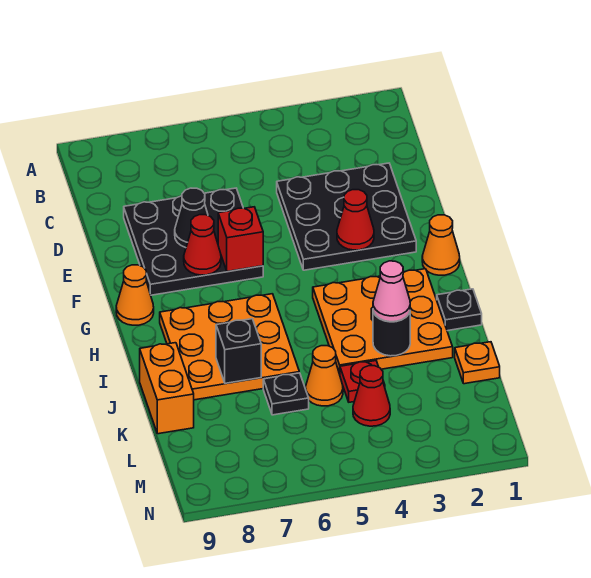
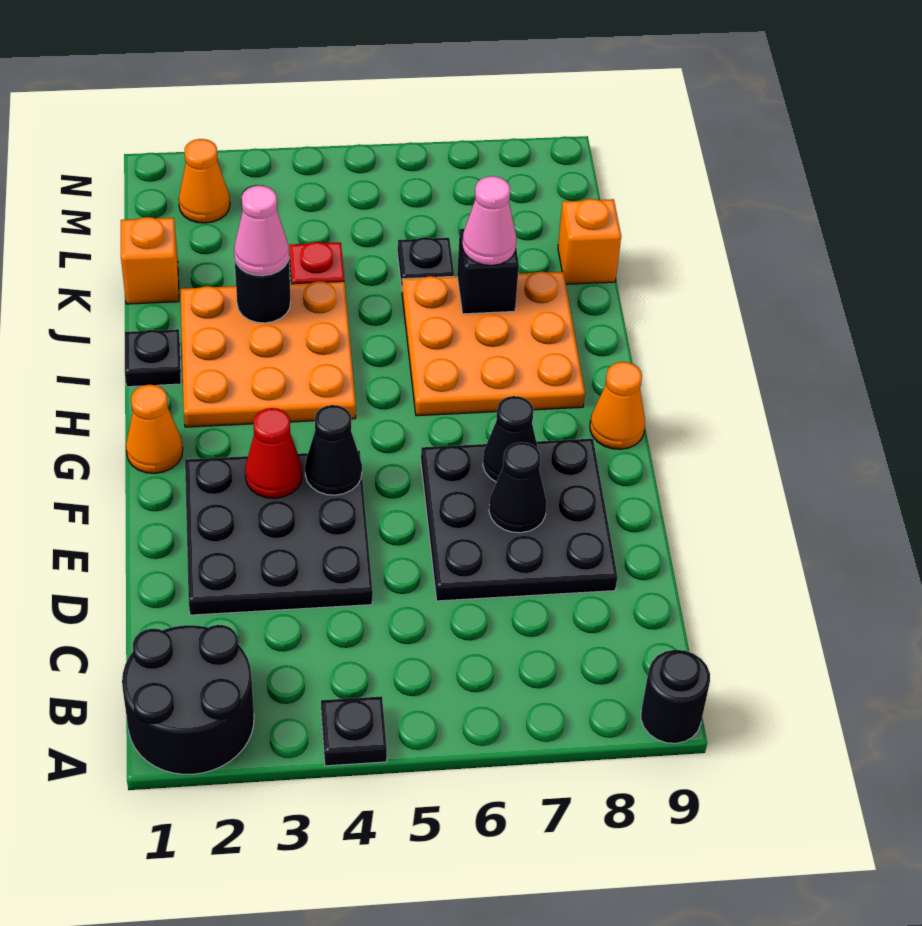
none -> black round brick A1:B2 level 1
none -> black plate A4 level 1
none -> black round brick A9 level 1
none -> black cone F4 level 2
red brick F6 level 2 -> none
red cone F7 level 2 -> black cone F7 level 2
none -> pink cone J7 level 3
orange brick J9:K9 level 1 -> orange brick K9 level 1
orange plate K1 level 1 -> orange brick K1 level 1
orange cone K5 level 1 -> orange cone M2 level 1
red cone L4 level 1 -> none

